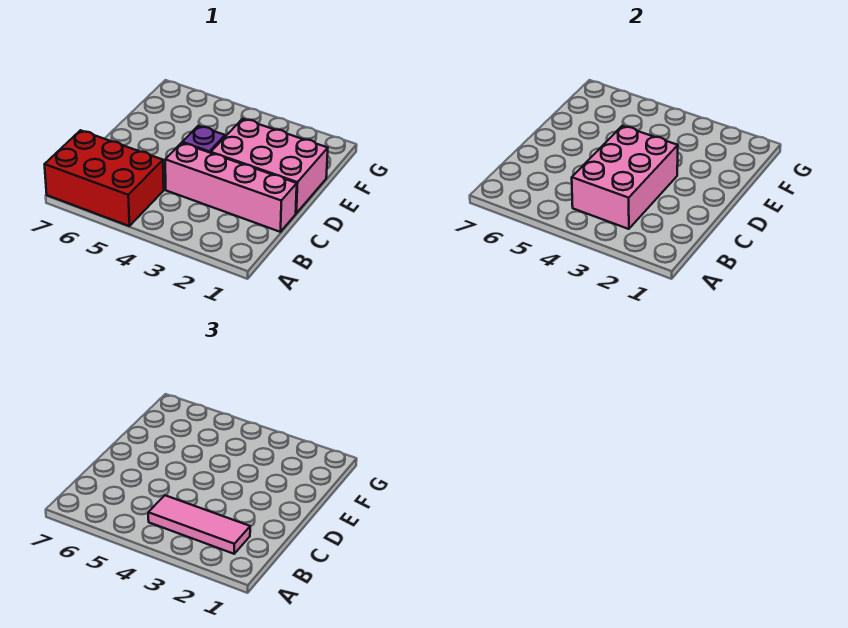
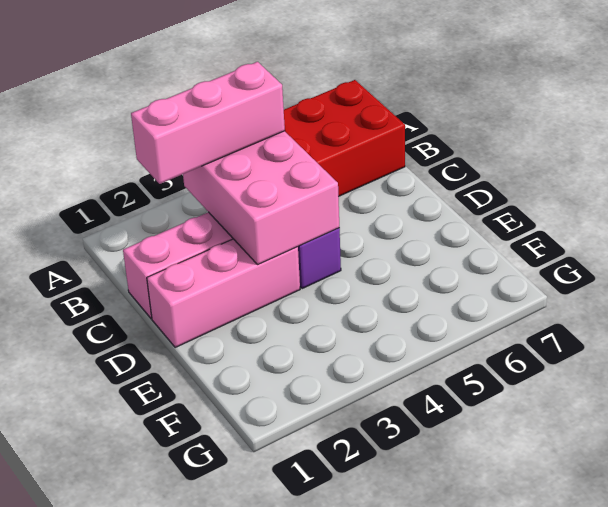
pink tile B2:B4 level 3 -> pink brick B2:B4 level 3
pink brick D1:E3 level 1 -> pink brick D1:D3 level 1

